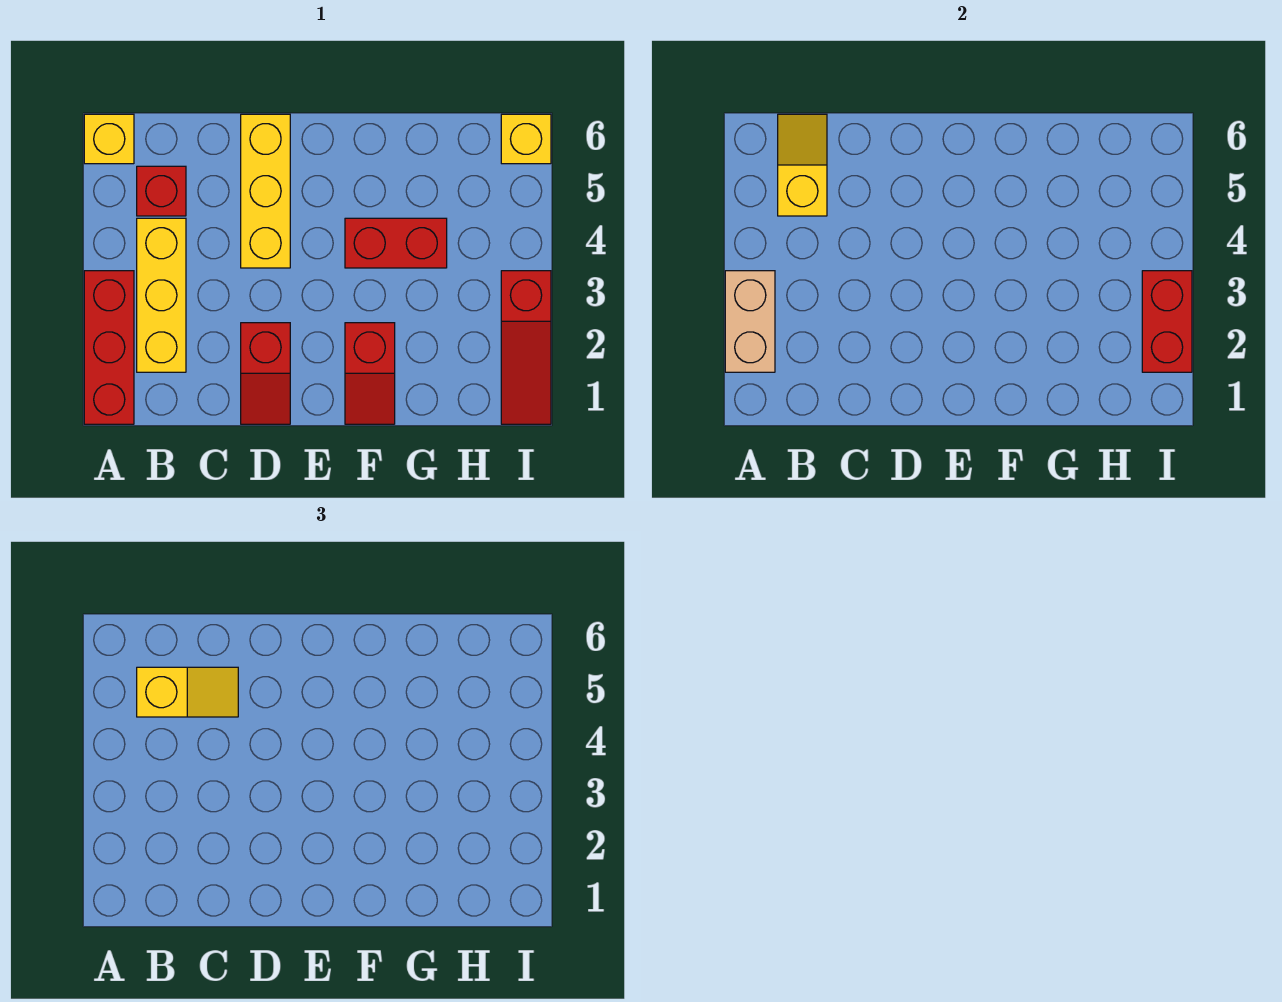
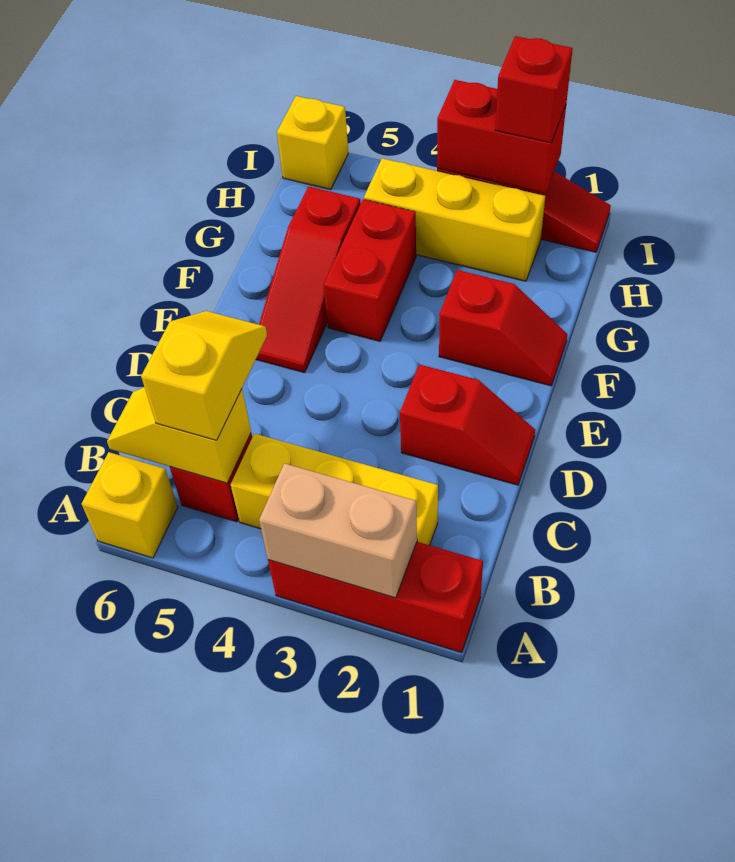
yellow brick D4:D6 level 1 -> yellow brick H2:H4 level 1
none -> red slope E5:G5 level 1 top G
none -> red brick I2 level 3

